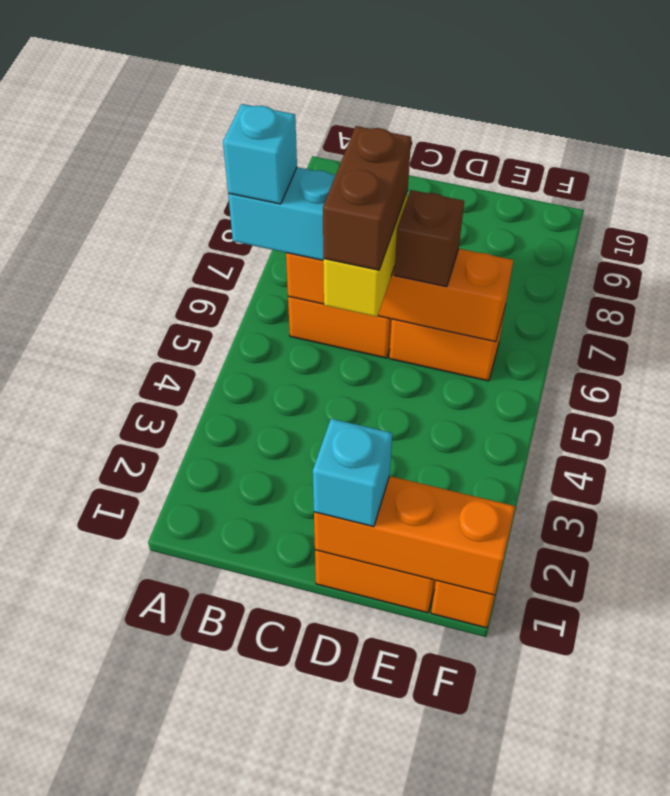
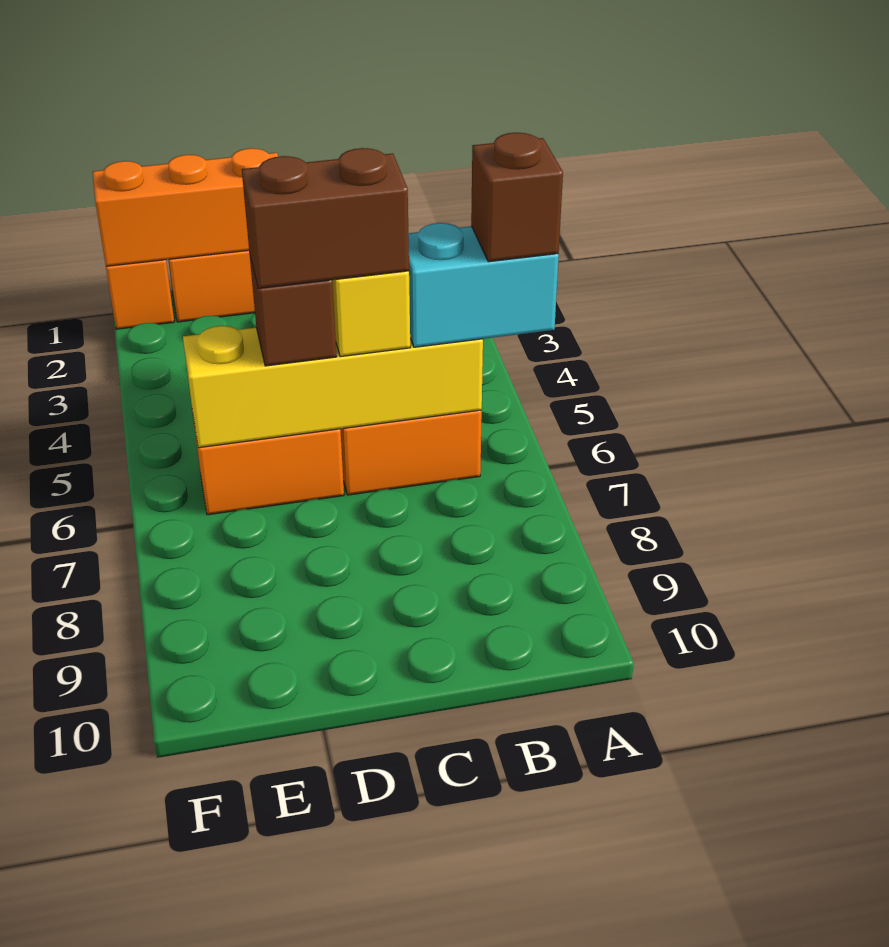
cyan brick A6 level 4 -> brown brick A6 level 4
orange brick B6:E6 level 2 -> yellow brick B6:E6 level 2
brown brick C5:C6 level 4 -> brown brick C6:D6 level 4
cyan brick D1 level 3 -> none

